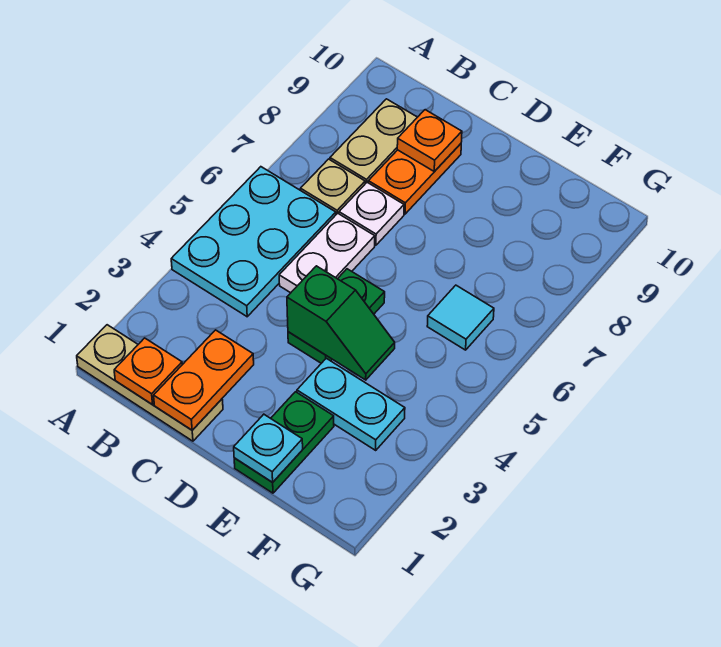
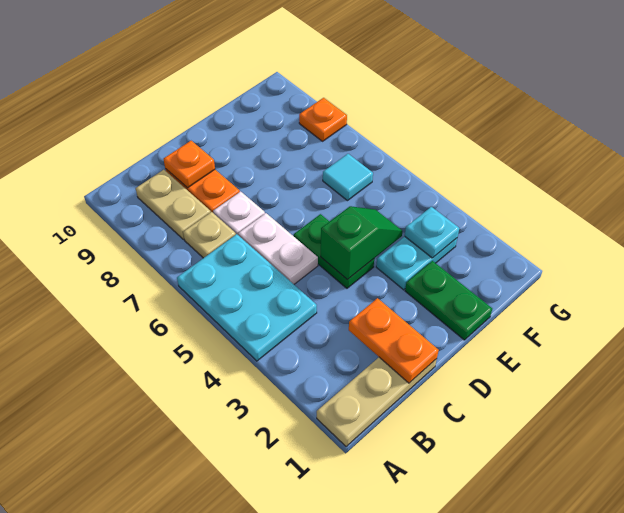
orange plate B1 level 2 -> orange plate G8 level 1
cyan plate E1 level 2 -> cyan plate F3 level 2

